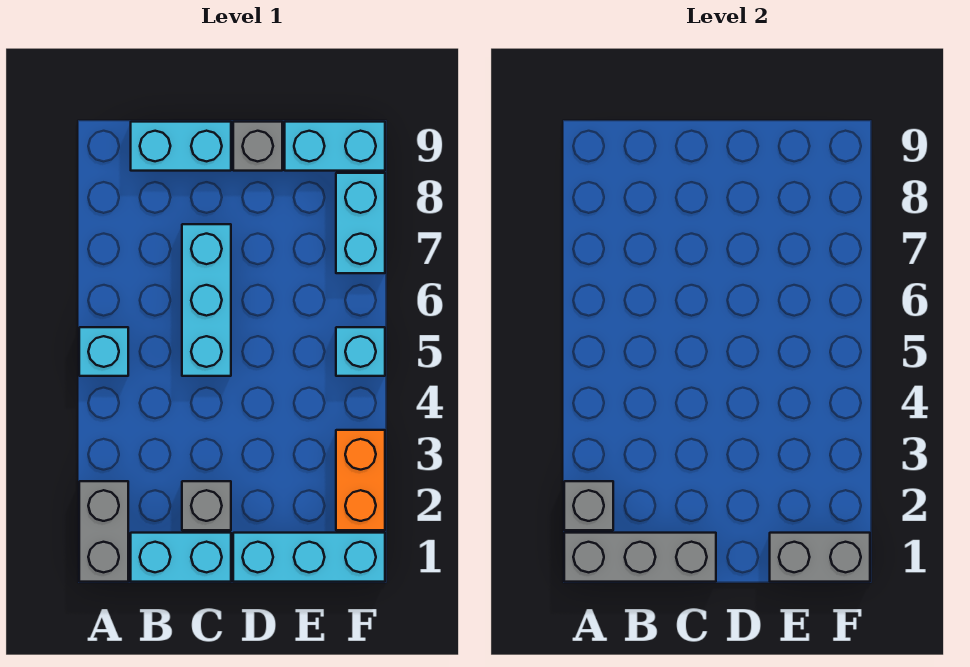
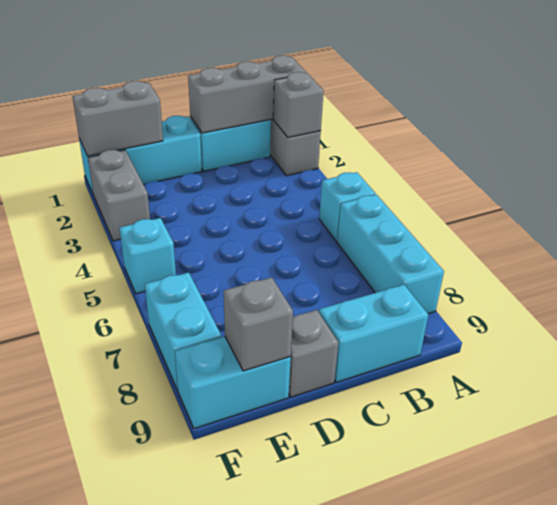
grey brick C2 level 1 -> grey brick E9 level 2
cyan brick C5:C7 level 1 -> cyan brick A6:A8 level 1
orange brick F2:F3 level 1 -> grey brick F2:F3 level 1

